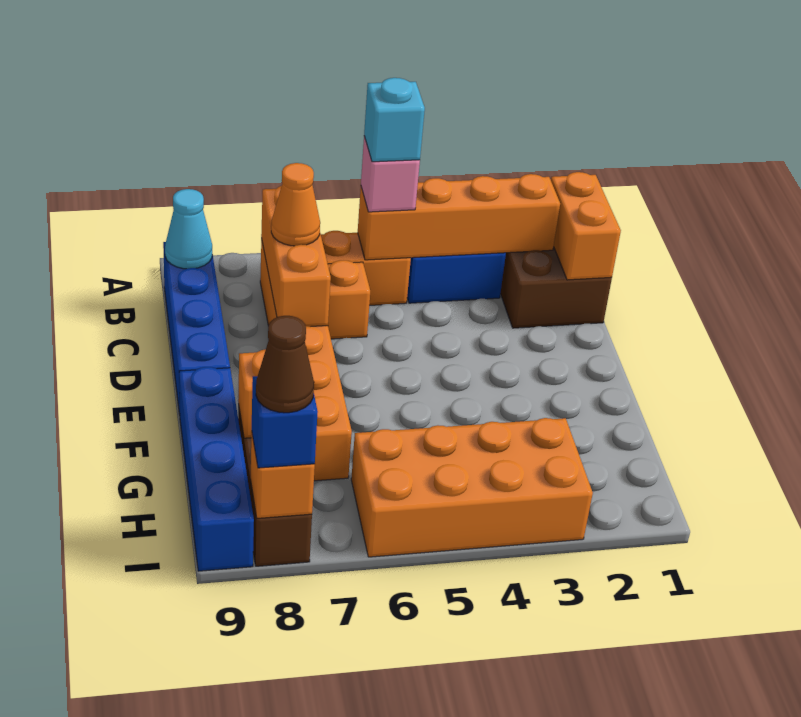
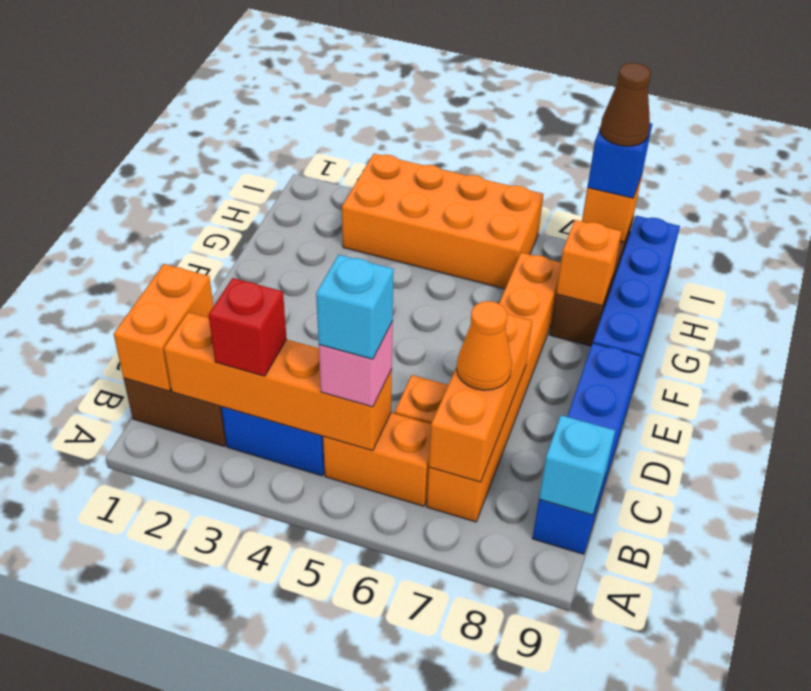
none -> red brick B3 level 3
cyan cone B9 level 2 -> cyan brick B9 level 2

